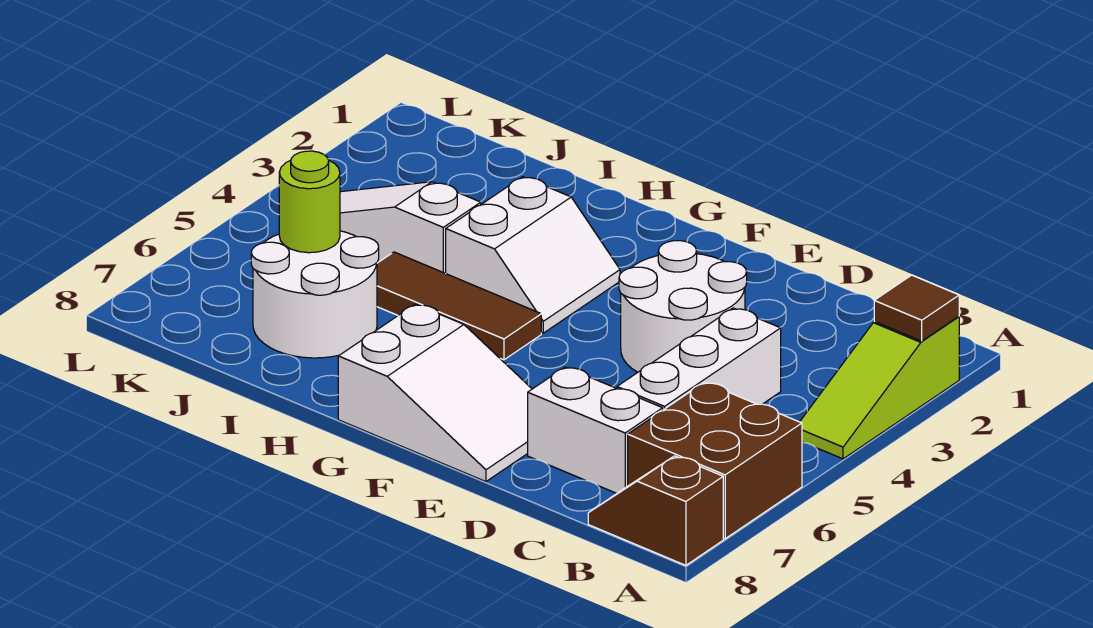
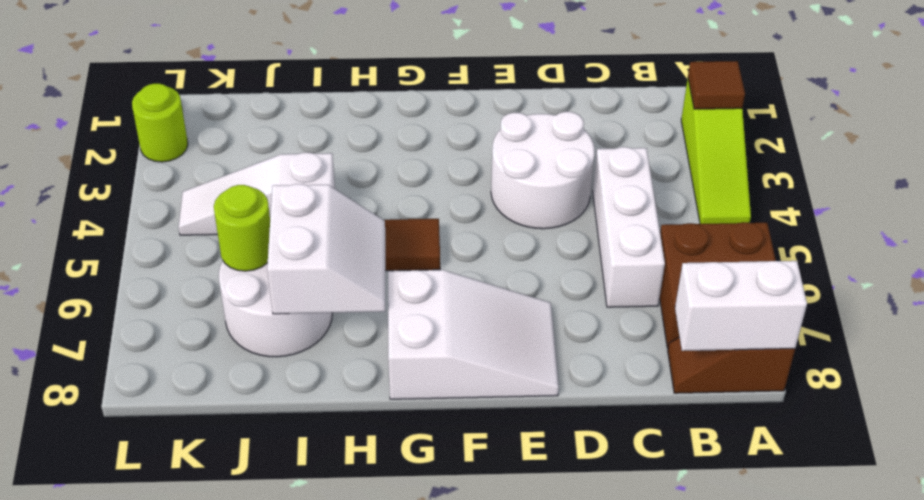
white brick C7:D7 level 1 -> white brick A8:B8 level 2
white slope G3:H4 level 1 top H -> white slope H6:I7 level 2 top I
none -> lime round brick L2 level 1

